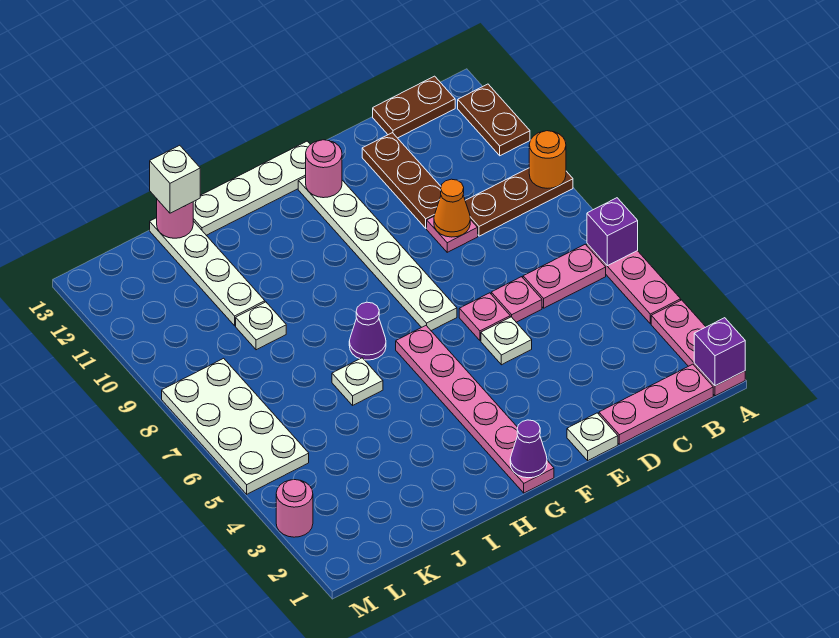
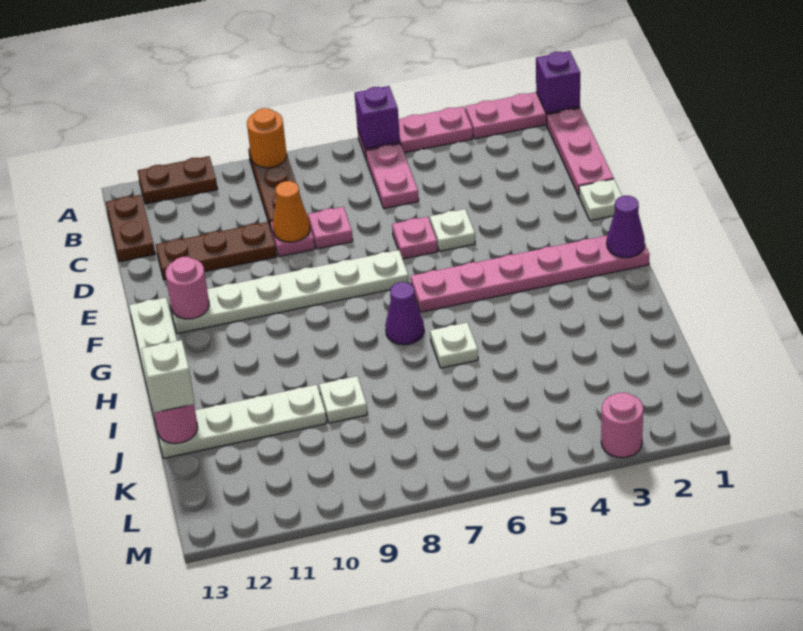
pink plate D6 level 1 -> pink plate D8 level 1
white plate L5:M8 level 1 -> none

